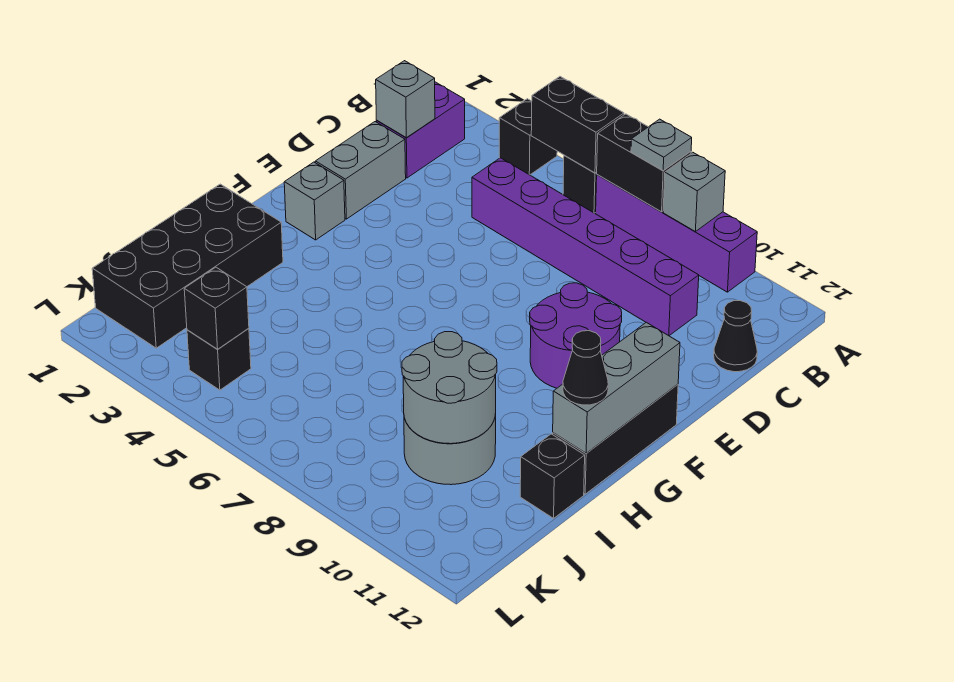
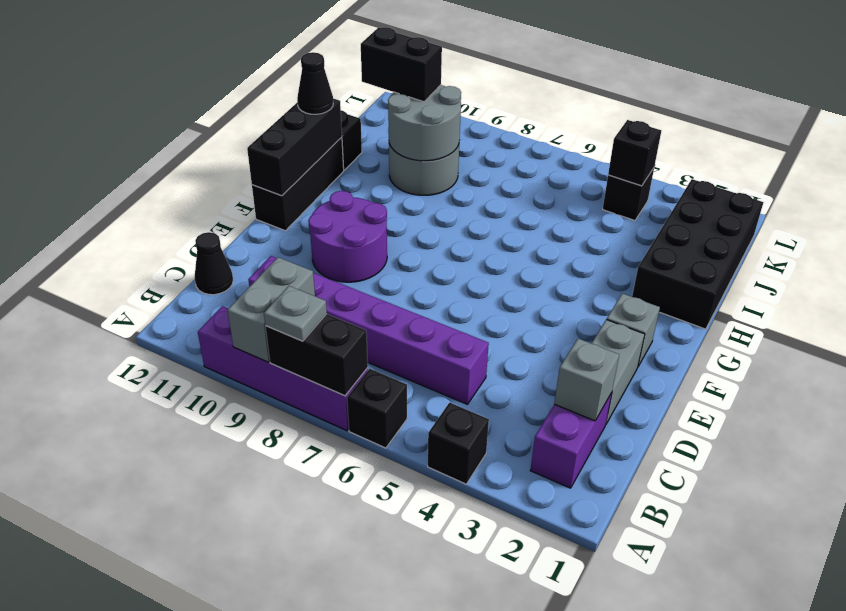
black brick A5:A6 level 2 -> black brick J10:J11 level 3
grey brick A9 level 2 -> grey brick A9:B9 level 2
grey brick F12:H12 level 2 -> black brick F12:H12 level 2

